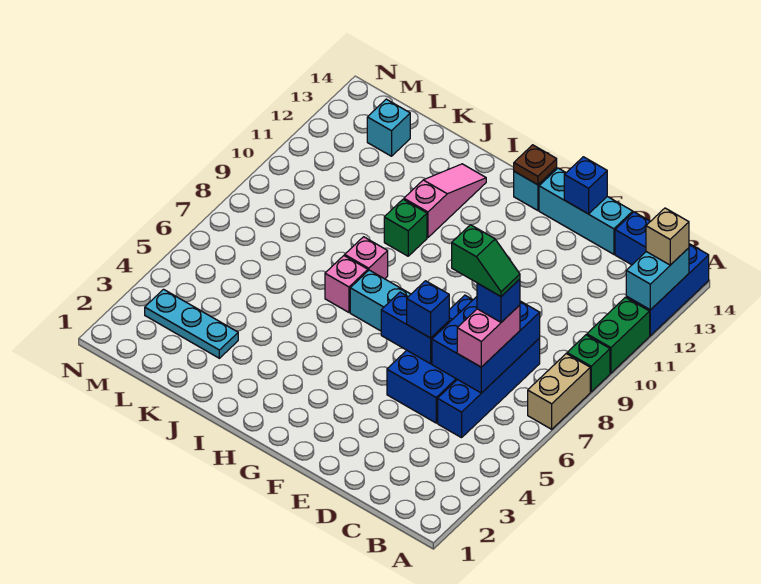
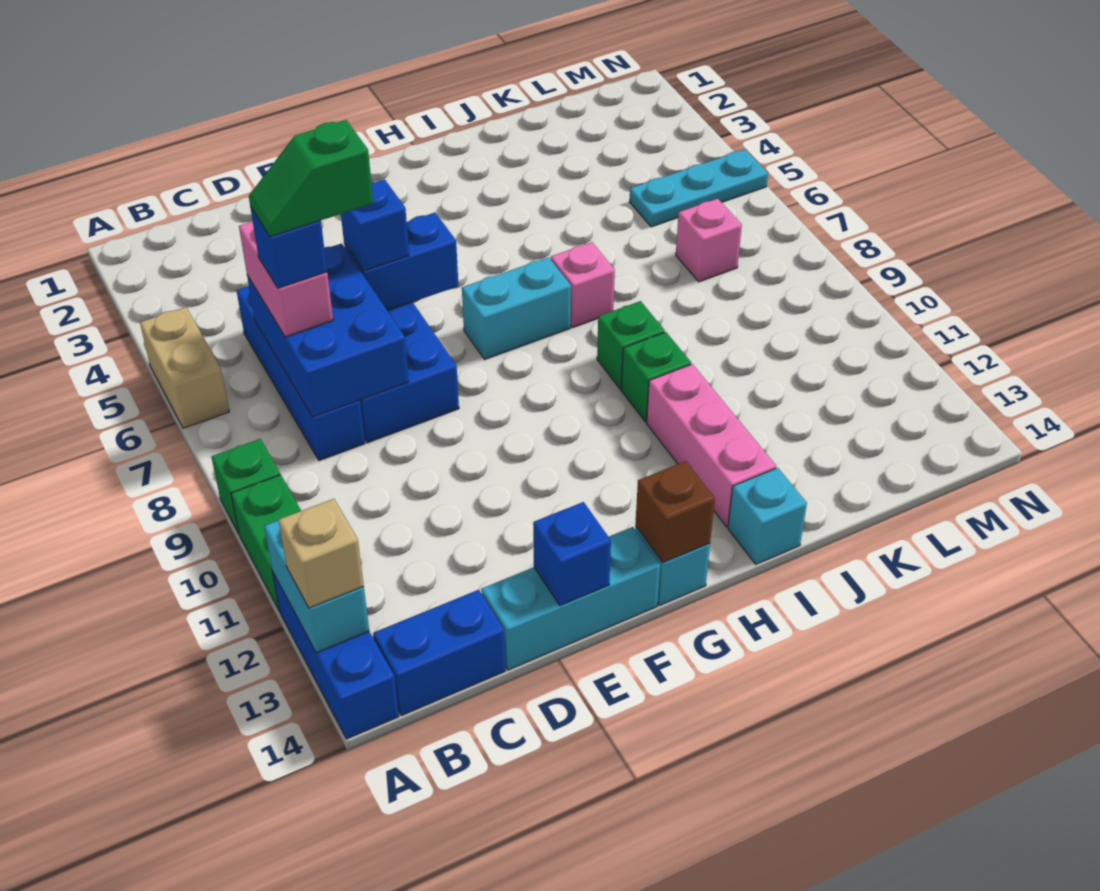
tan brick A7:A8 level 1 -> tan brick A5:A6 level 1
brown plate G14 level 2 -> brown brick G14 level 2
pink brick I8 level 1 -> pink brick L7 level 1
none -> green brick I9 level 1
pink slope I11:I13 level 1 top 11 -> pink brick I11:I13 level 1
cyan plate K3:M3 level 1 -> cyan plate L5:N5 level 1
cyan brick L13 level 1 -> cyan brick I14 level 1

